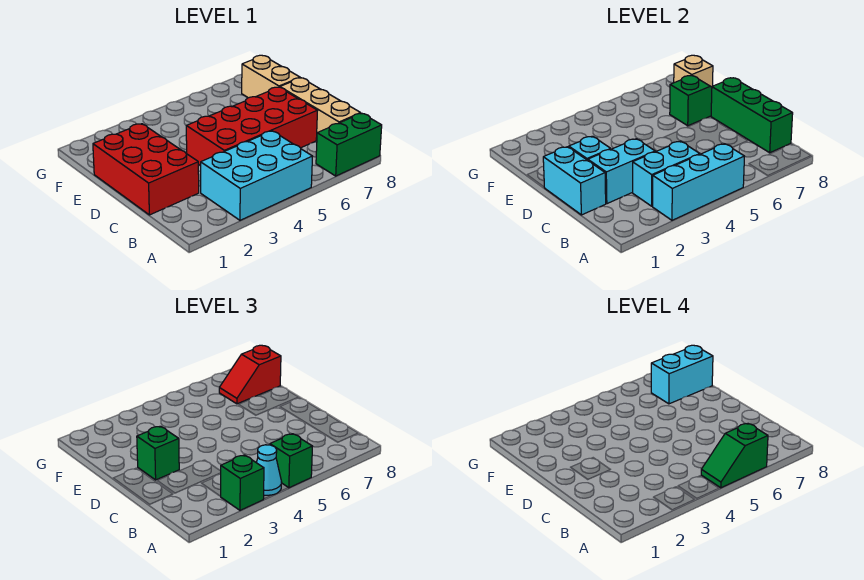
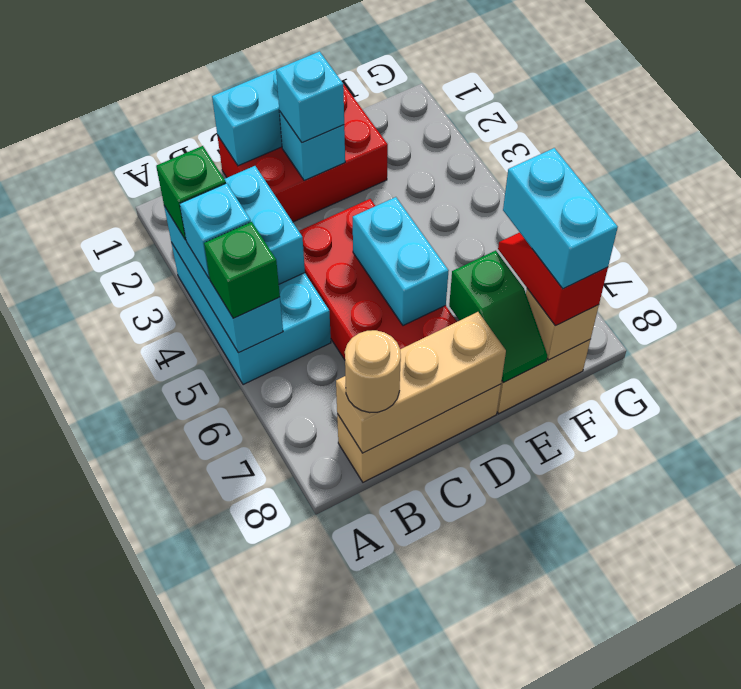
cyan cone A4 level 3 -> cyan brick A4 level 3
green slope A5:A6 level 4 top 6 -> none
green brick A7:A8 level 1 -> none
green brick B8:D8 level 2 -> tan brick B8:D8 level 2
none -> tan round brick B8 level 3
cyan brick C2:C3 level 2 -> cyan brick D5:D6 level 2
green brick D2 level 3 -> cyan brick D2 level 3

